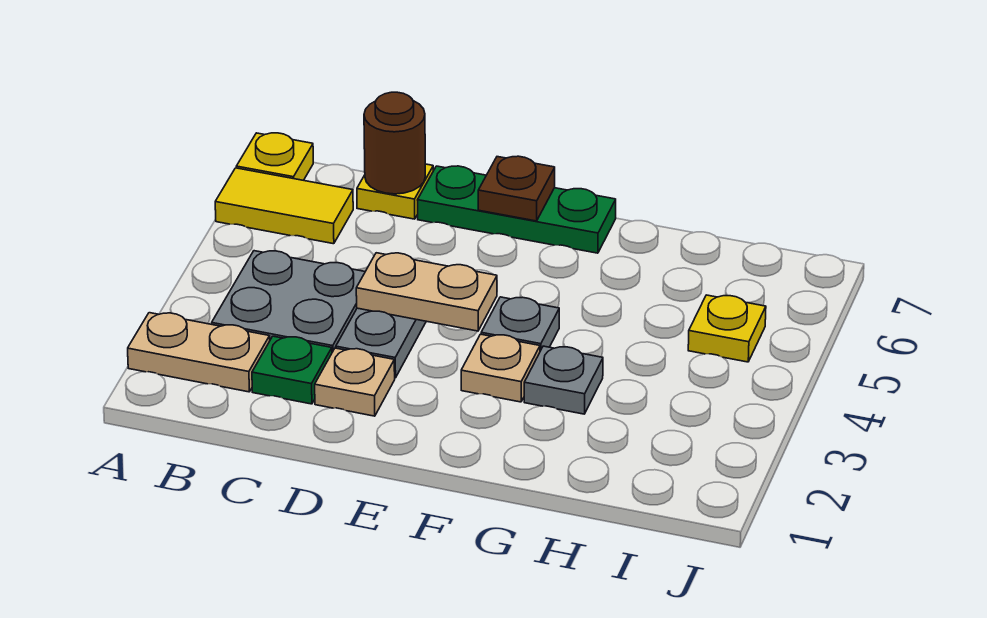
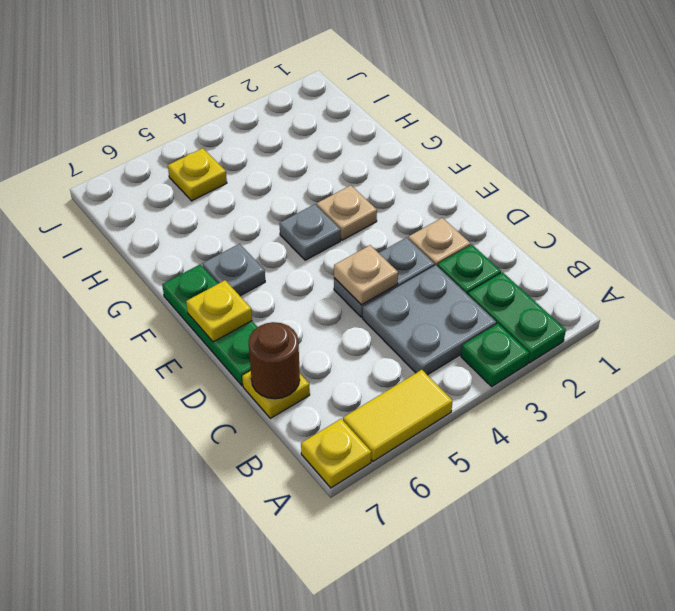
tan plate A2:B2 level 1 -> green plate A2:B2 level 1
none -> green plate A3 level 1
yellow tile A6:B6 level 1 -> yellow tile A5:A6 level 1
tan plate D4:E4 level 2 -> tan plate D4 level 2
brown plate E7 level 2 -> yellow plate E7 level 2
grey plate G3 level 1 -> grey plate F6 level 1

